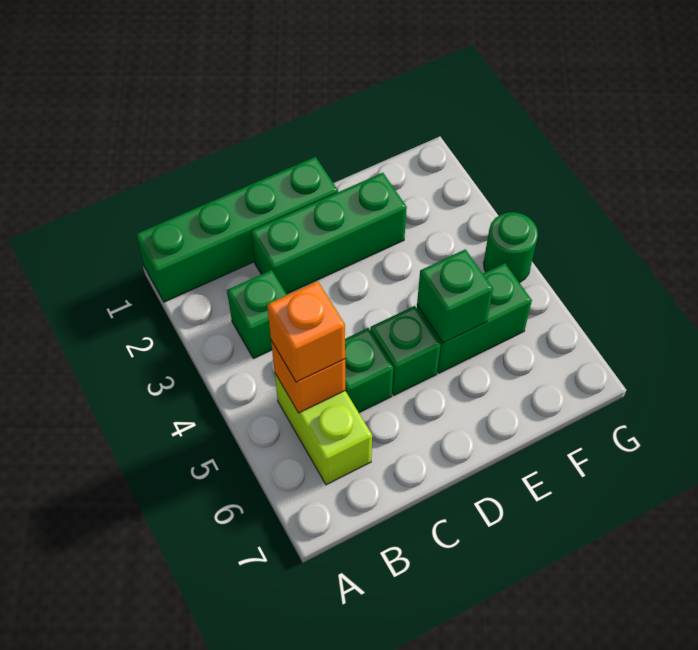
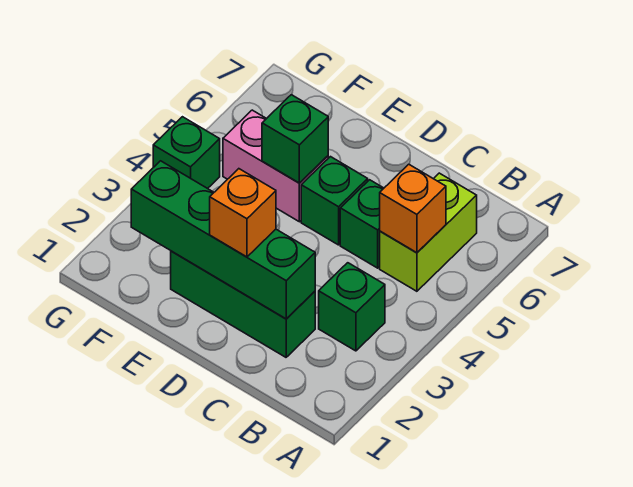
green brick A1:D1 level 1 -> green brick C2:F2 level 2
orange brick B5 level 3 -> orange brick D2 level 3
green brick E5:F5 level 1 -> pink brick E5:F5 level 1
green round brick G4 level 1 -> green brick G4 level 1

